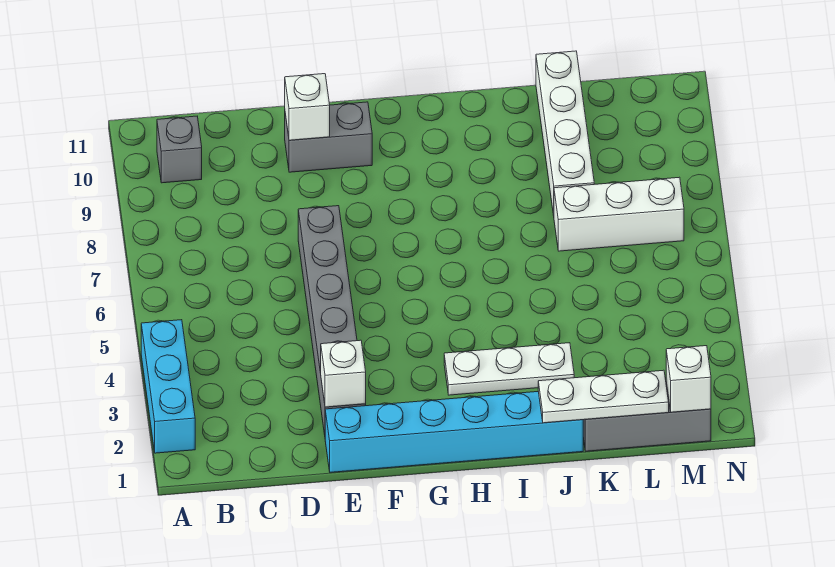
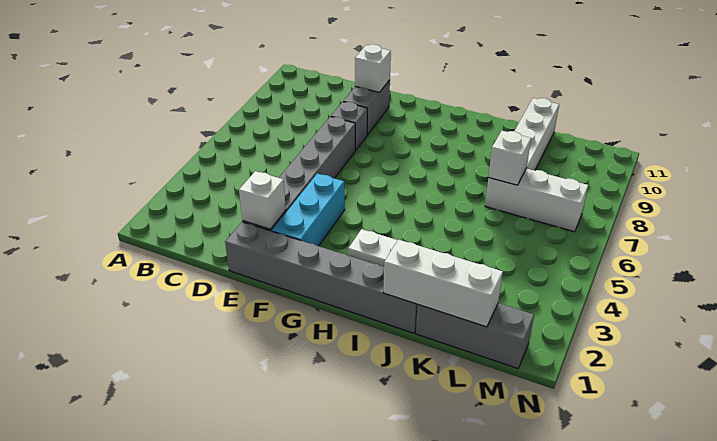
cyan brick A2:A4 level 1 -> cyan brick F2:F4 level 1
grey brick B10 level 1 -> grey brick E8 level 1
cyan brick E1:J1 level 1 -> grey brick E1:J1 level 1
grey brick E10:F10 level 1 -> grey brick E9:E10 level 1
white plate J1:L1 level 2 -> white brick J1:L1 level 2
white brick M1 level 2 -> white brick K7 level 2

